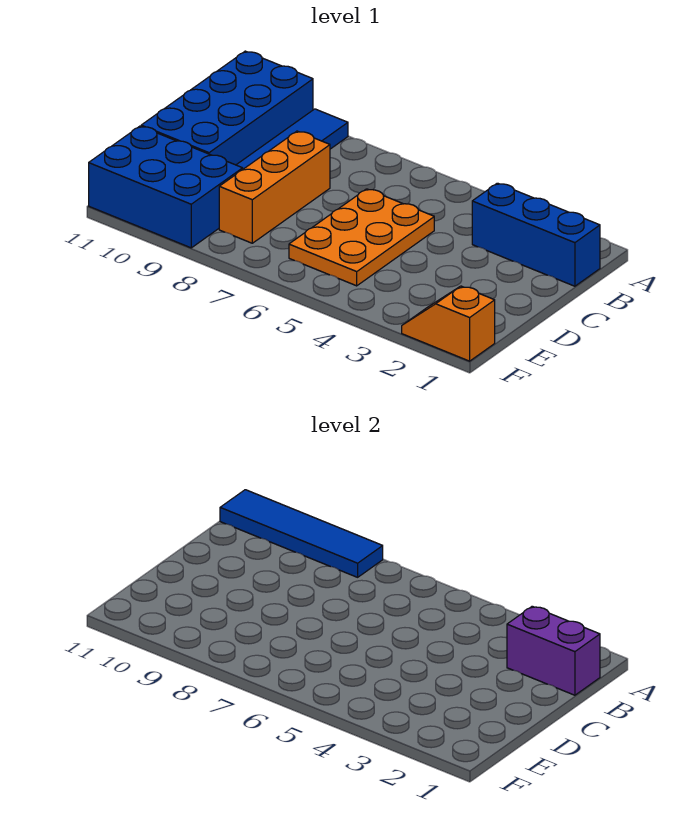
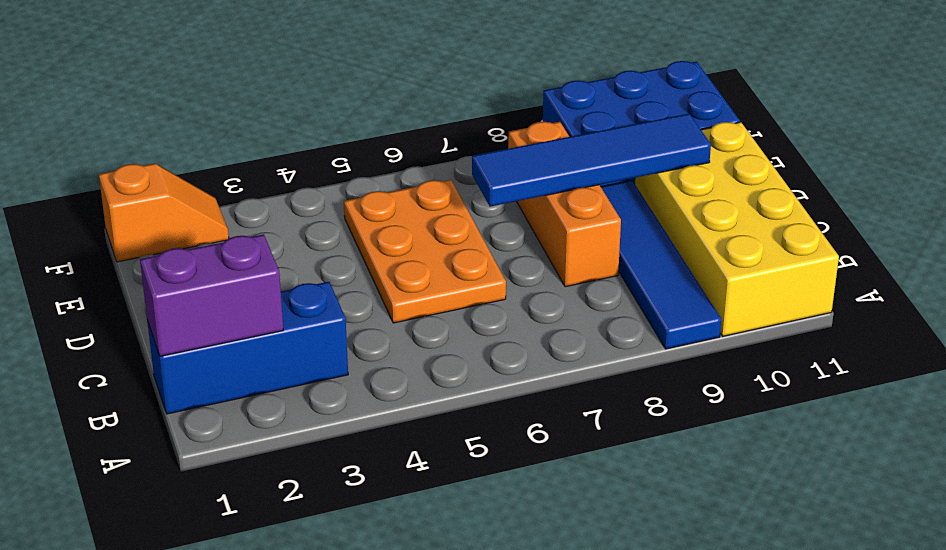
blue tile A8:A11 level 2 -> blue tile D7:D10 level 2
blue brick A10:D11 level 1 -> yellow brick A10:D11 level 1

